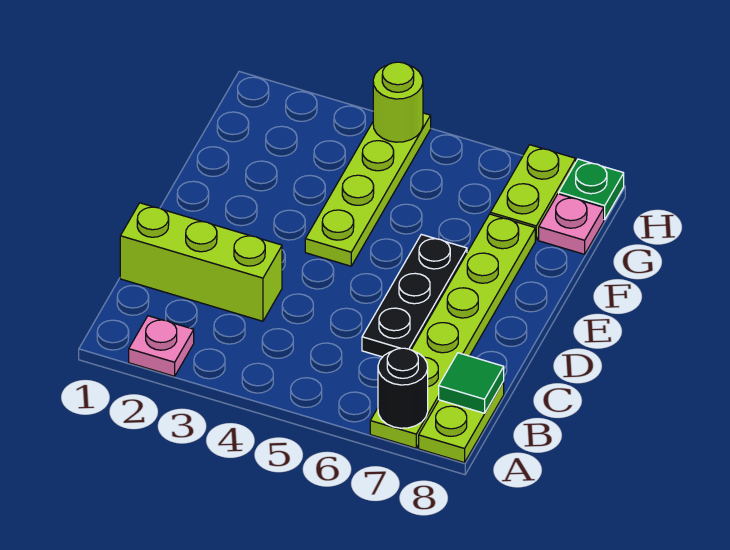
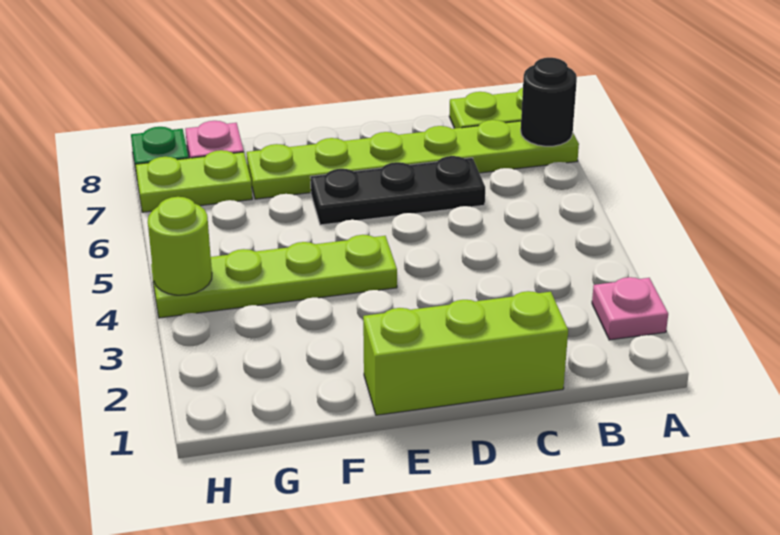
green tile B8 level 2 -> none
lime brick C1:C3 level 1 -> lime brick C1:E1 level 1

